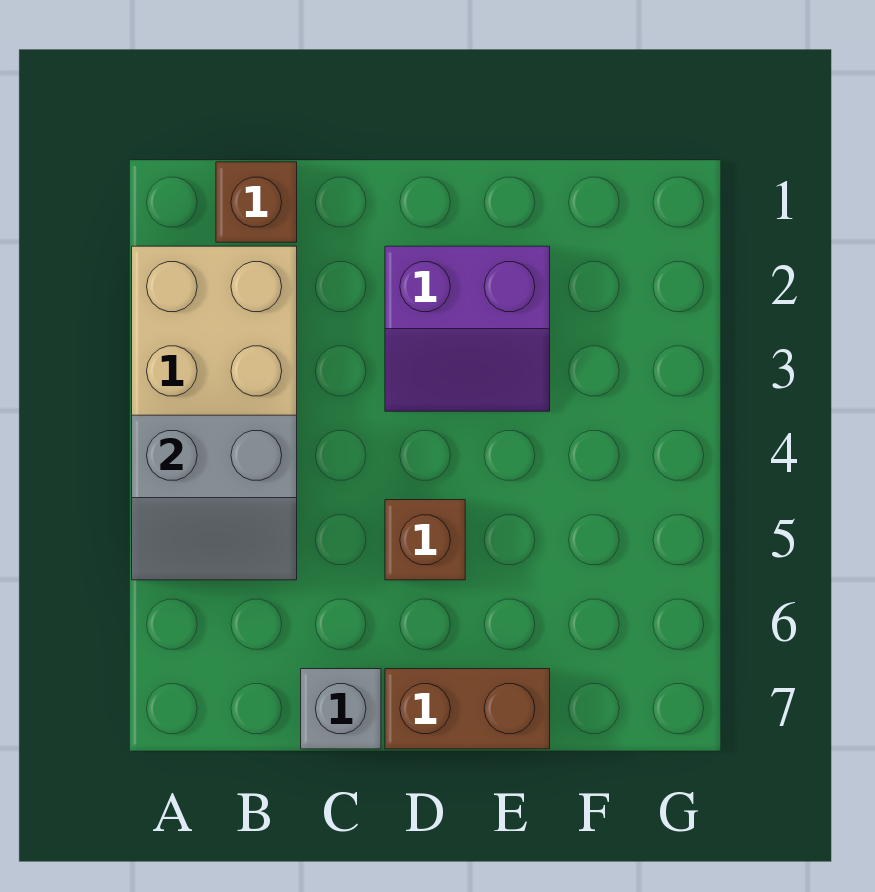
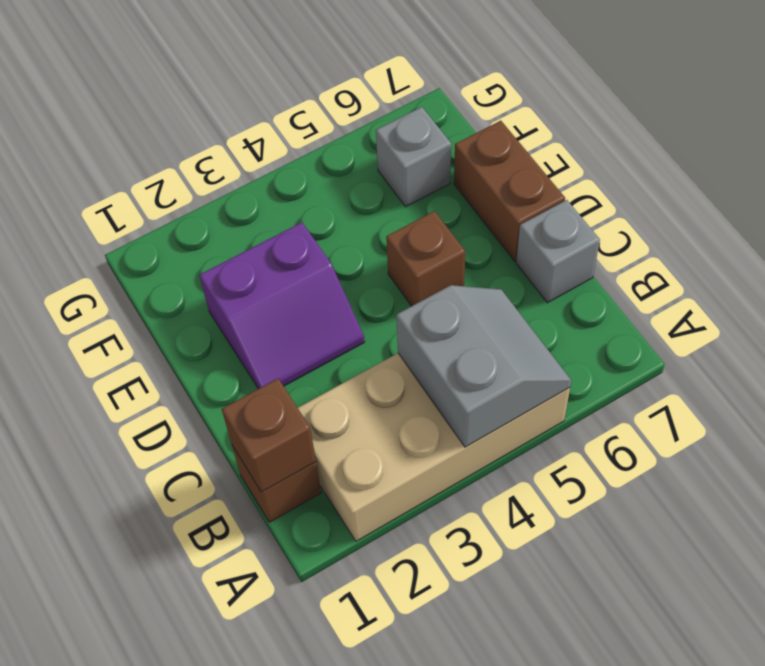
none -> brown brick B1 level 2
purple slope D2:E3 level 1 top 2 -> purple slope D2:E3 level 1 top E
none -> grey brick F6 level 1

